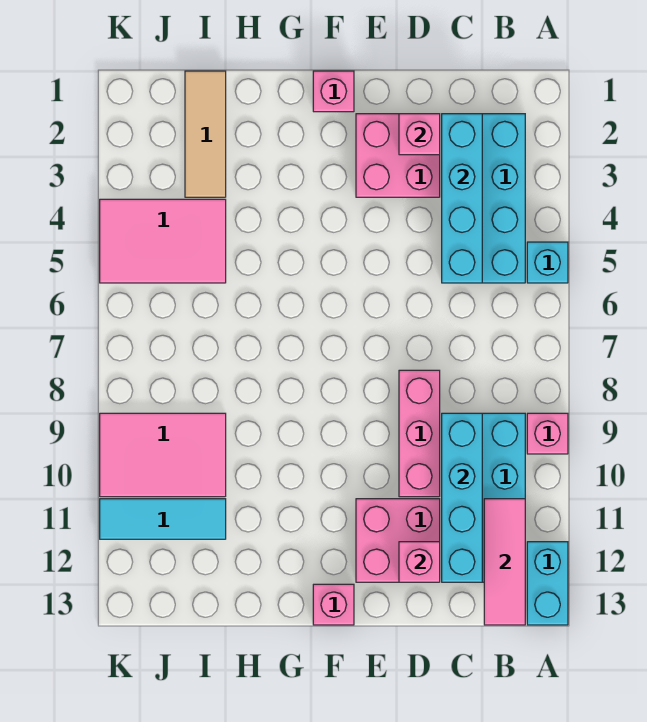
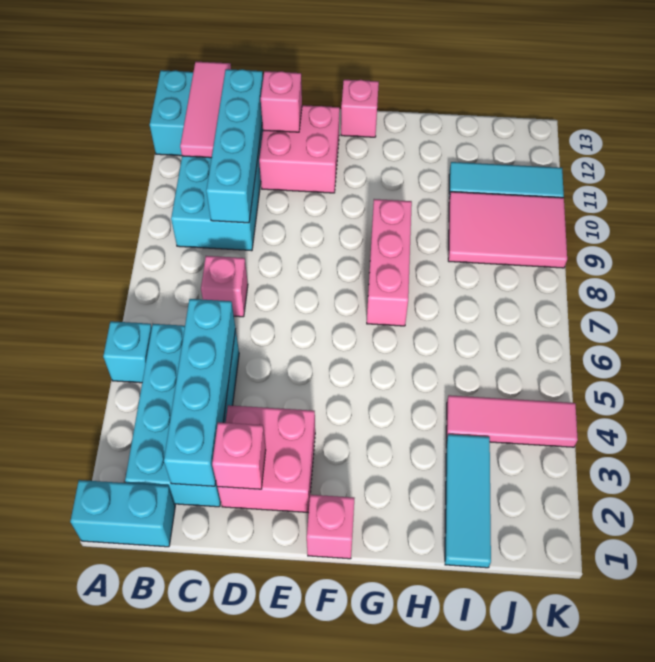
none -> cyan brick A1:B1 level 1
pink brick A9 level 1 -> pink brick C7 level 1
pink brick D8:D10 level 1 -> pink brick G7:G9 level 1
tan tile I1:I3 level 1 -> cyan tile I1:I3 level 1
pink tile I4:K5 level 1 -> pink tile I4:K4 level 1

